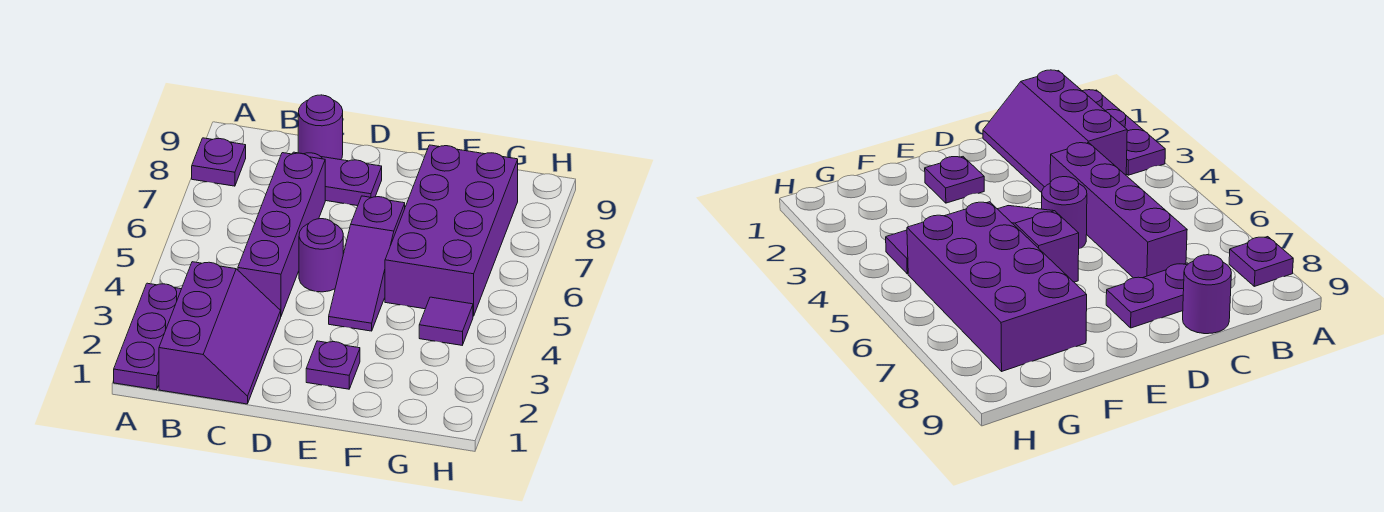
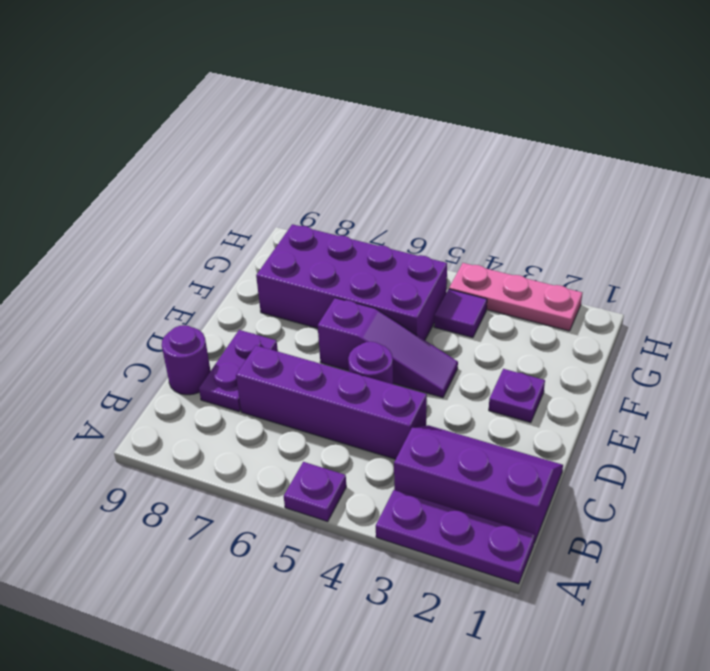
purple plate A8 level 1 -> purple plate A5 level 1
none -> pink plate H2:H4 level 1

